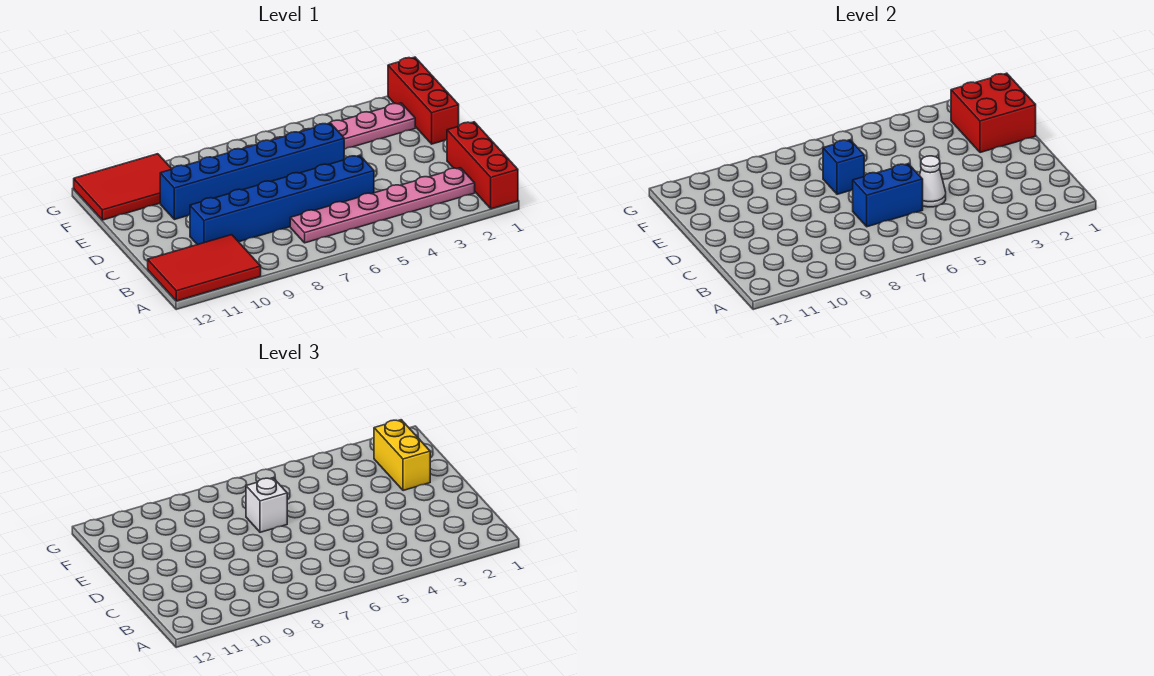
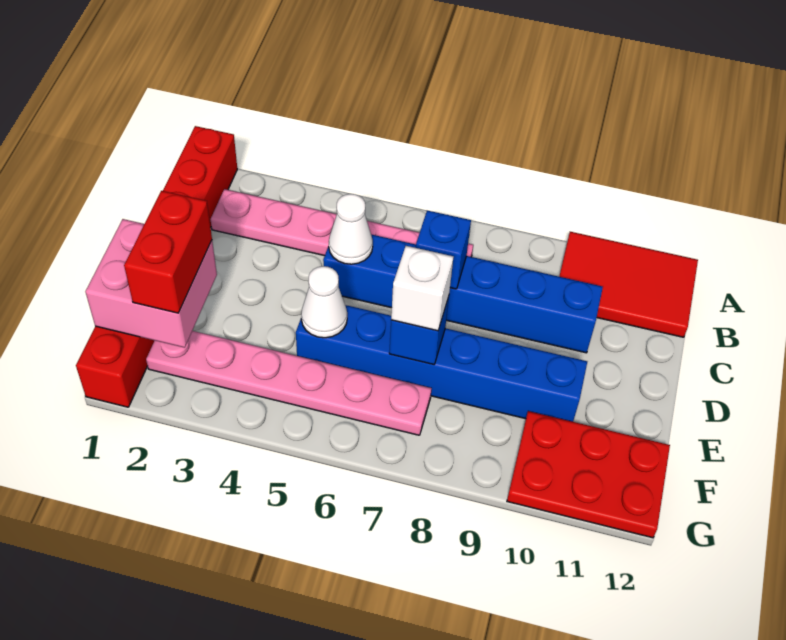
blue brick C6:C7 level 2 -> blue brick C7 level 2
red brick E1:F2 level 2 -> pink brick E1:F2 level 2
yellow brick E2:F2 level 3 -> red brick E2:F2 level 3
none -> white cone E5 level 2
red tile F10:G12 level 1 -> red plate F10:G12 level 1

